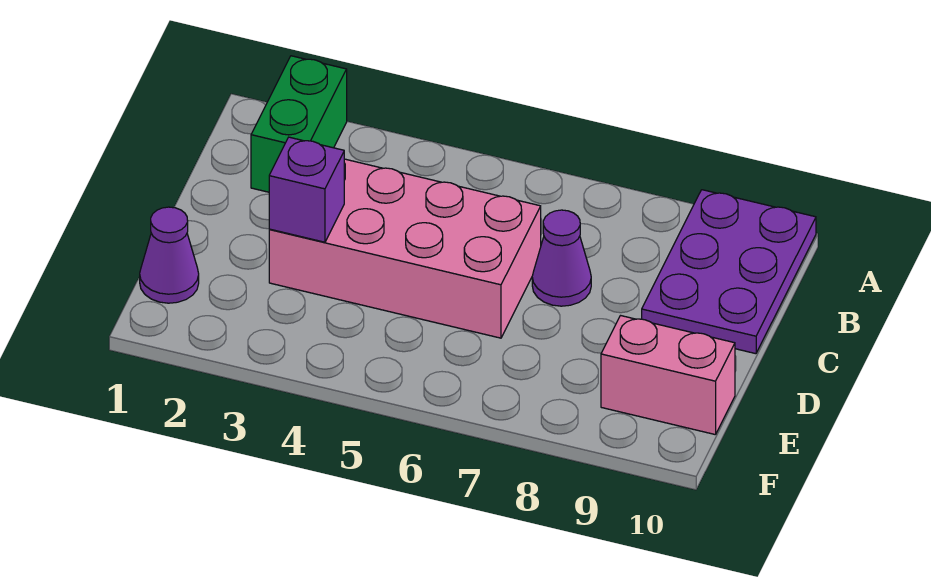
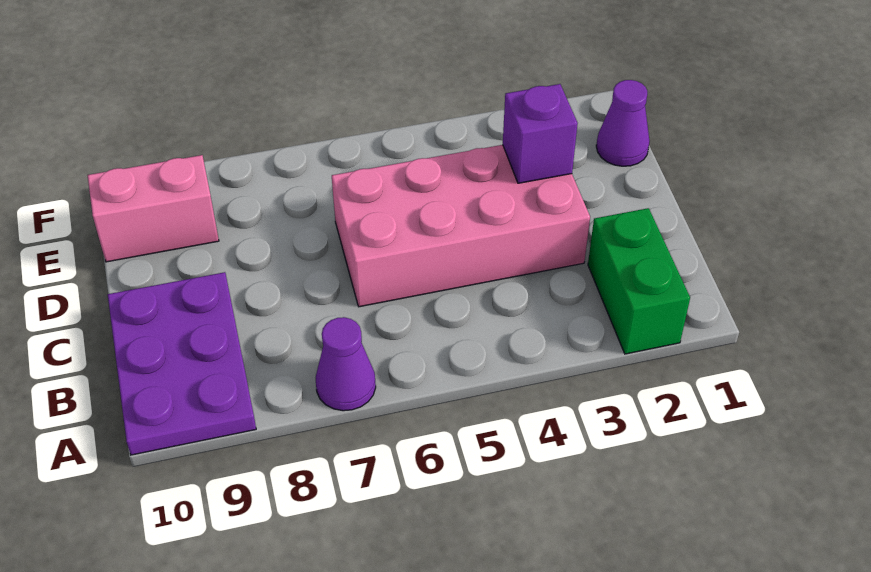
purple cone C7 level 1 -> purple cone A7 level 1

